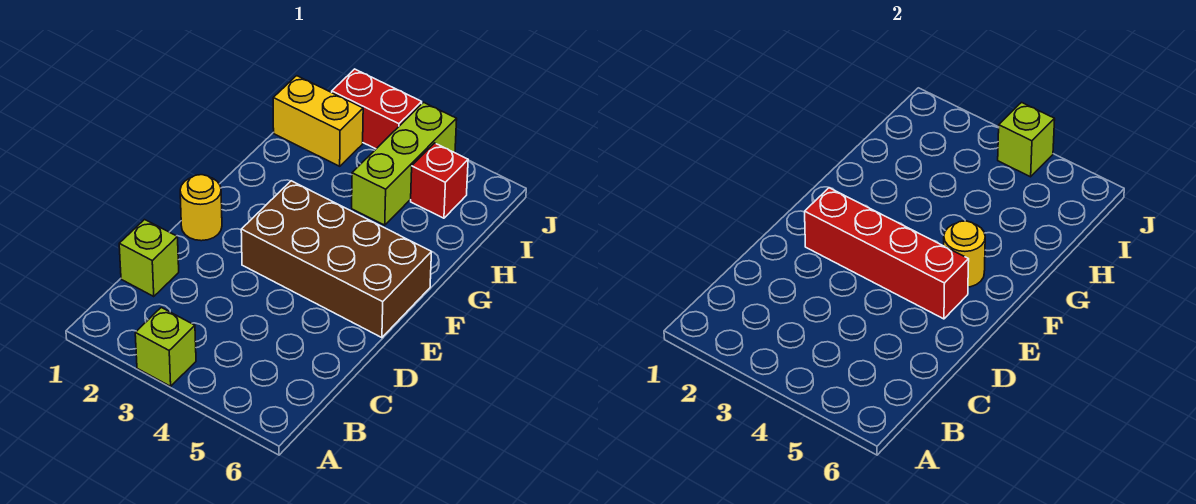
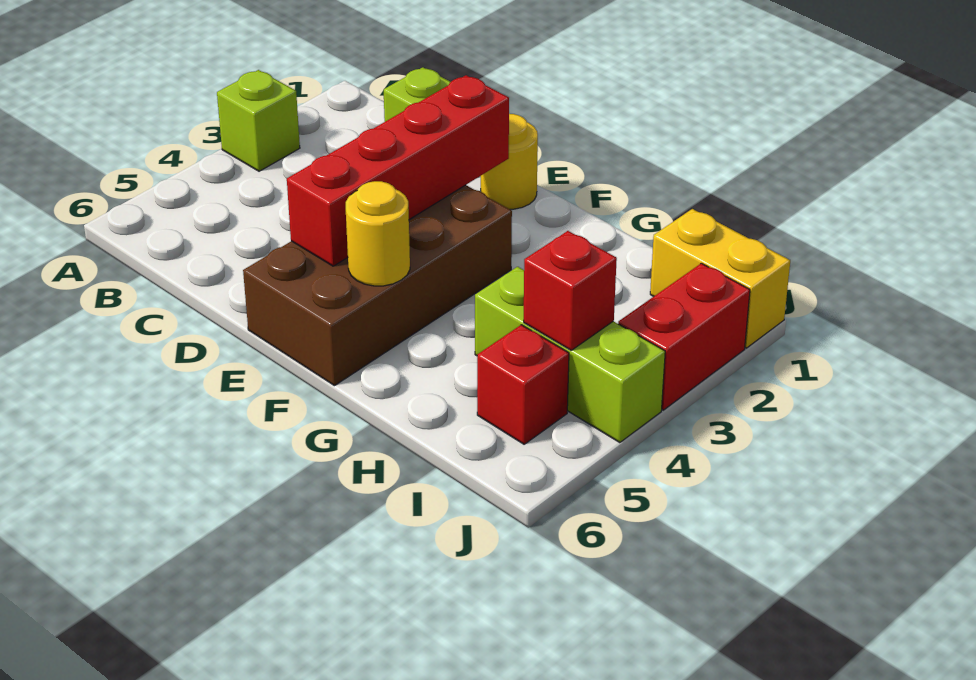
yellow brick I1:I2 level 1 -> yellow brick I1:J1 level 1
none -> red brick I4 level 2
lime brick J4 level 2 -> none

